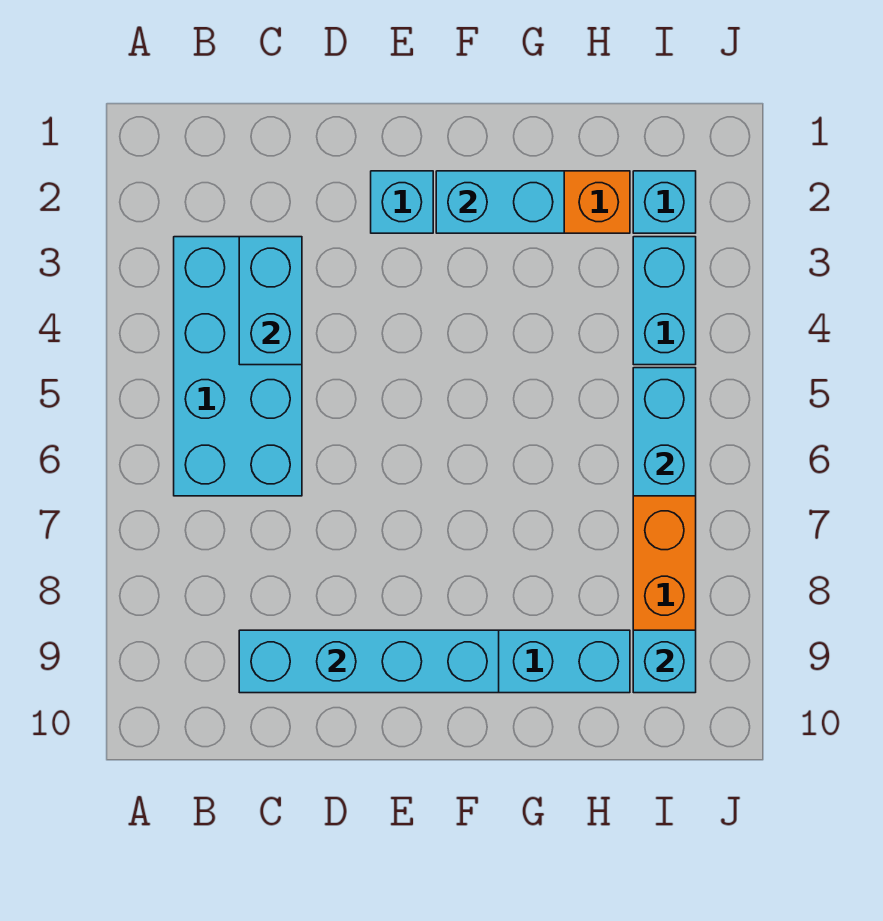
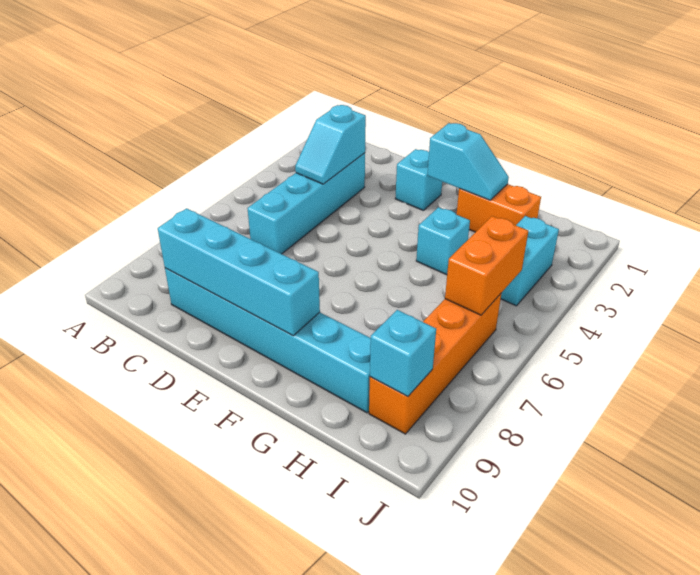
cyan brick B3:C6 level 1 -> cyan brick C3:C6 level 1
cyan brick C3:C4 level 2 -> cyan slope C3:C4 level 2 top 3
cyan brick F2:G2 level 2 -> cyan slope F2:G2 level 2 top F
cyan brick I2 level 1 -> cyan brick G4 level 1
cyan brick I5:I6 level 2 -> orange brick I5:I6 level 2

